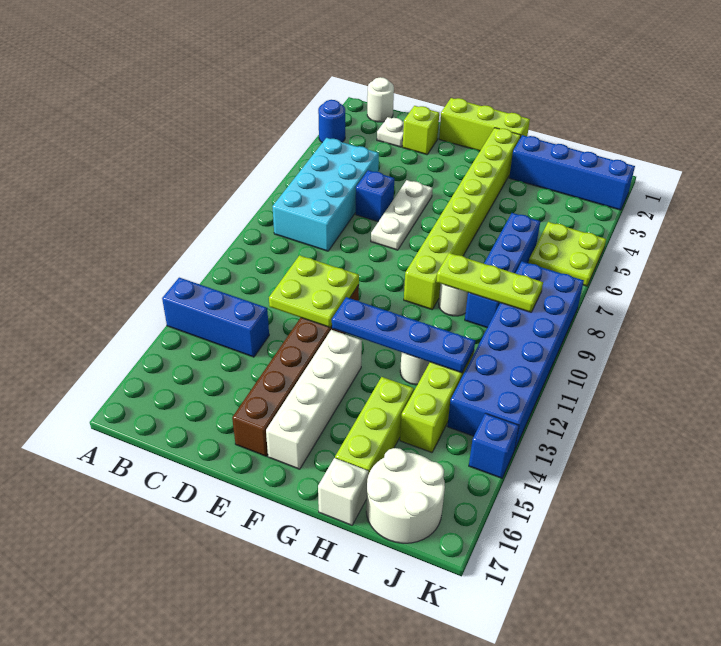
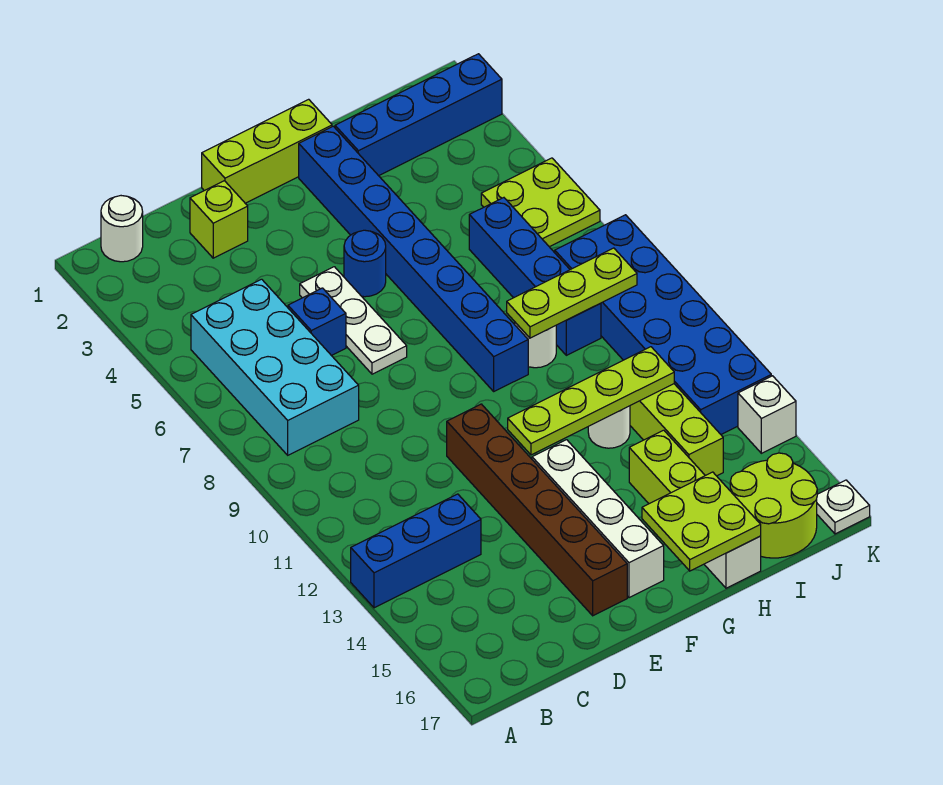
blue round brick A3 level 1 -> blue round brick F5 level 1
white plate C2 level 1 -> white plate K17 level 1
lime plate D11:E12 level 2 -> lime plate G16:H17 level 2
blue plate F12:I12 level 2 -> lime plate F12:I12 level 2
lime brick G2:G9 level 1 -> blue brick G2:G9 level 1
white round brick I16:J17 level 1 -> lime round brick I16:J17 level 1
blue brick K14 level 1 -> white brick K14 level 1

